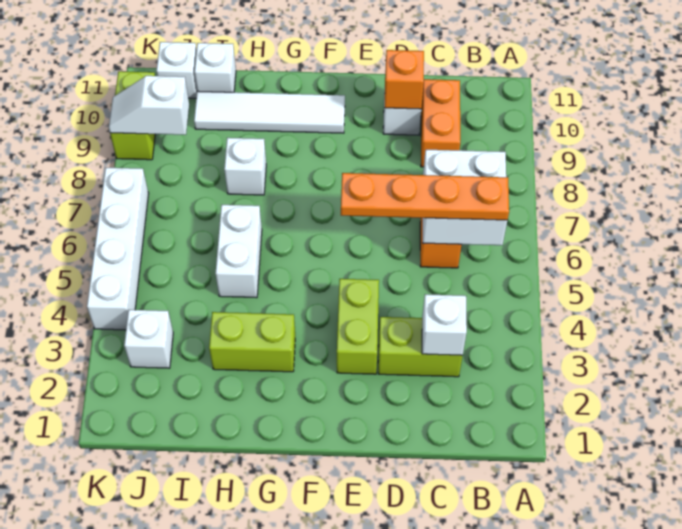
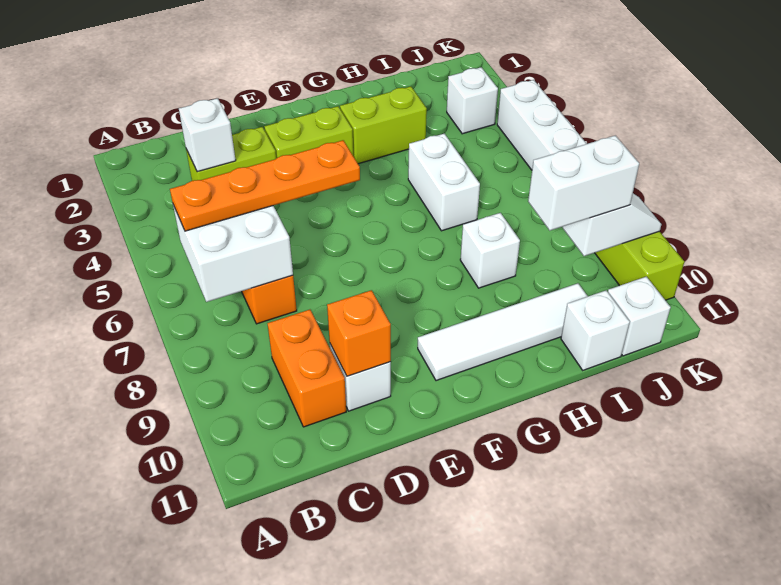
lime brick E3:E4 level 1 -> lime brick E3:F3 level 1
none -> white brick I9:J9 level 3

